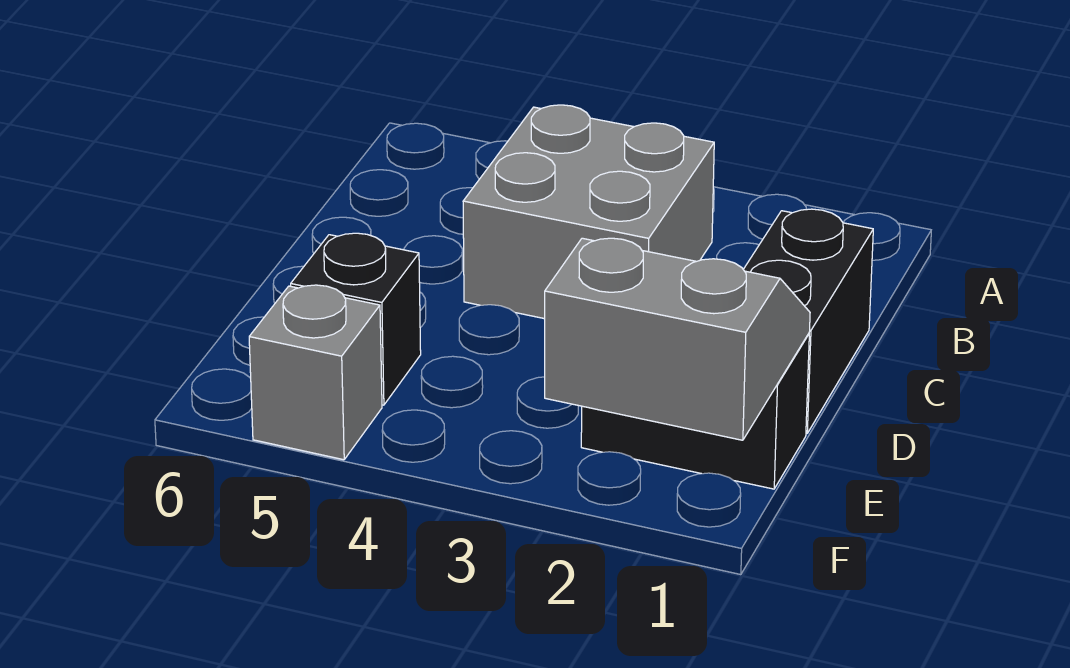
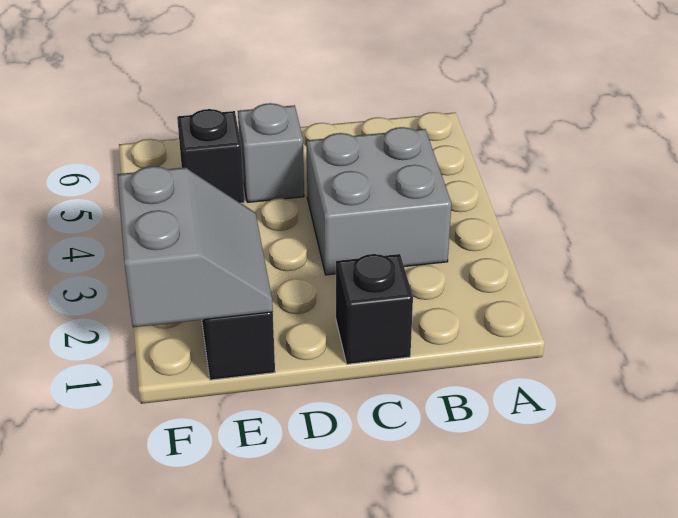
black brick C1:D1 level 1 -> black brick C1 level 1
grey brick F5 level 1 -> grey brick D5 level 1

